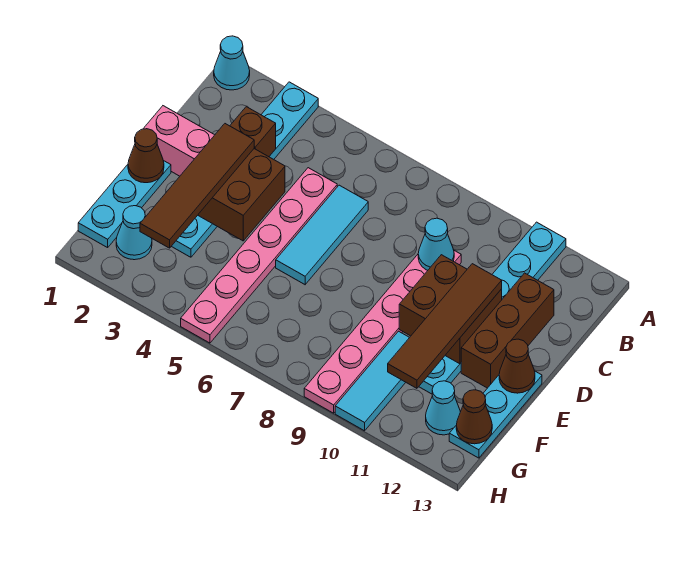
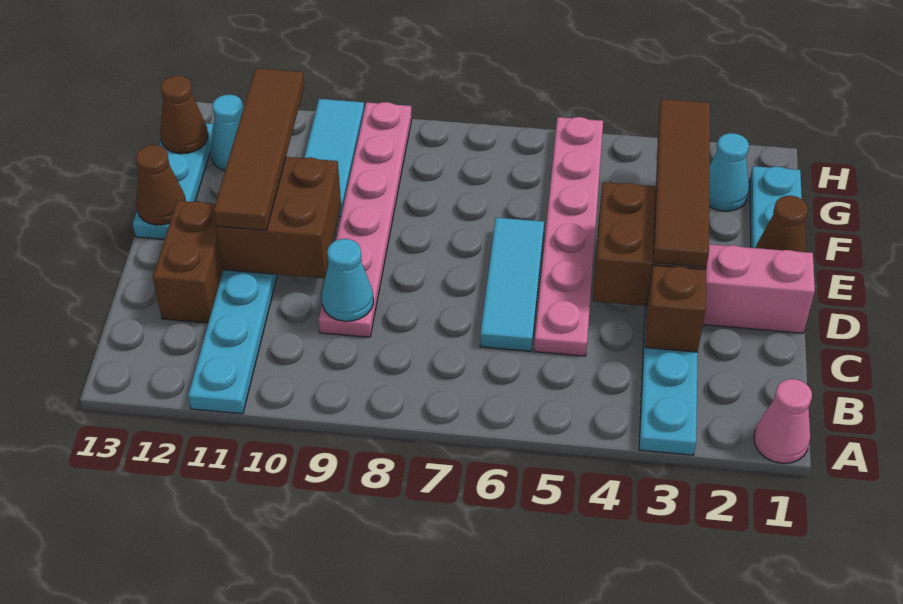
cyan cone A1 level 1 -> pink cone A1 level 1
brown brick C12:E12 level 1 -> brown brick C12:D12 level 1

